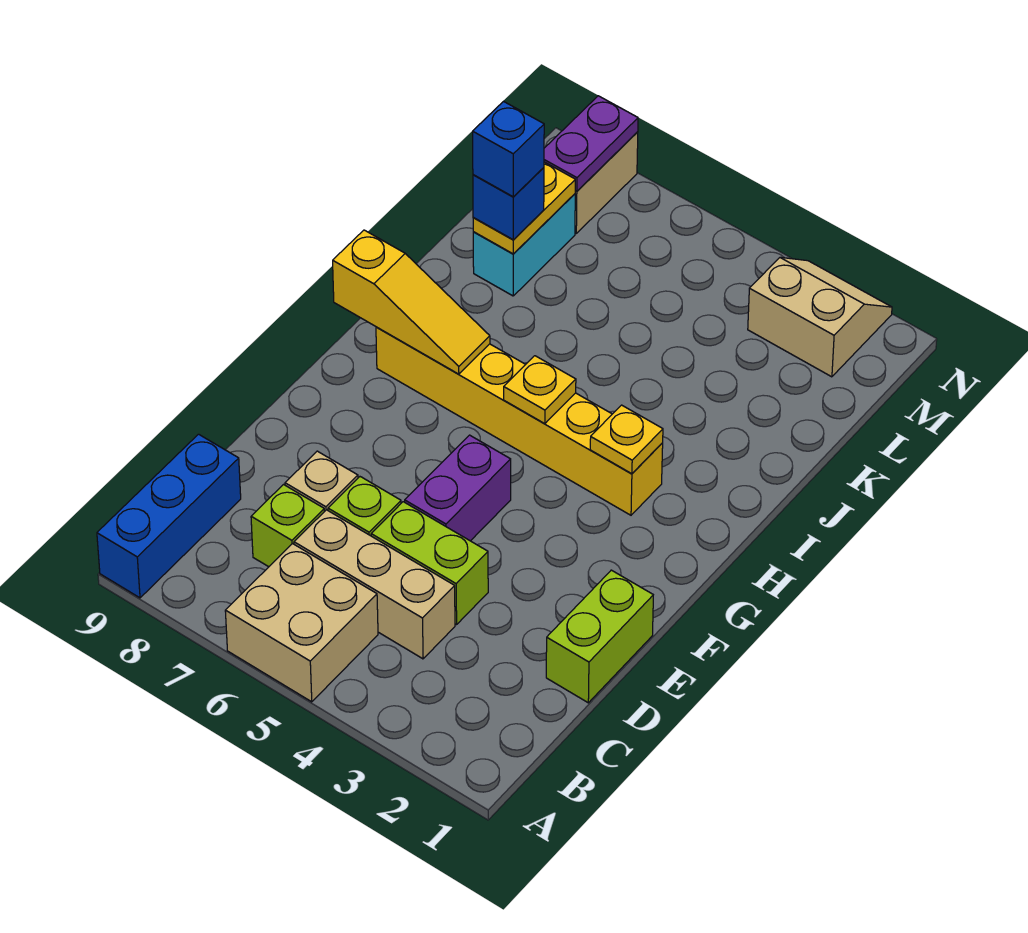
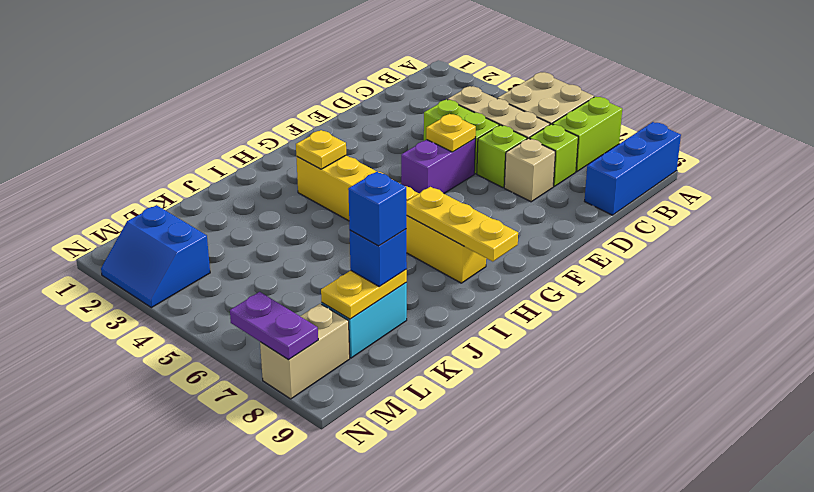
lime brick D1:E1 level 1 -> lime brick A7:B7 level 1
yellow plate H5 level 2 -> yellow plate E5 level 2
yellow slope H7:H9 level 2 top 9 -> yellow plate H7:H9 level 2
tan slope M2:N3 level 1 top M -> blue slope M2:N3 level 1 top M
purple plate M8:N8 level 2 -> purple plate N7:N8 level 2

